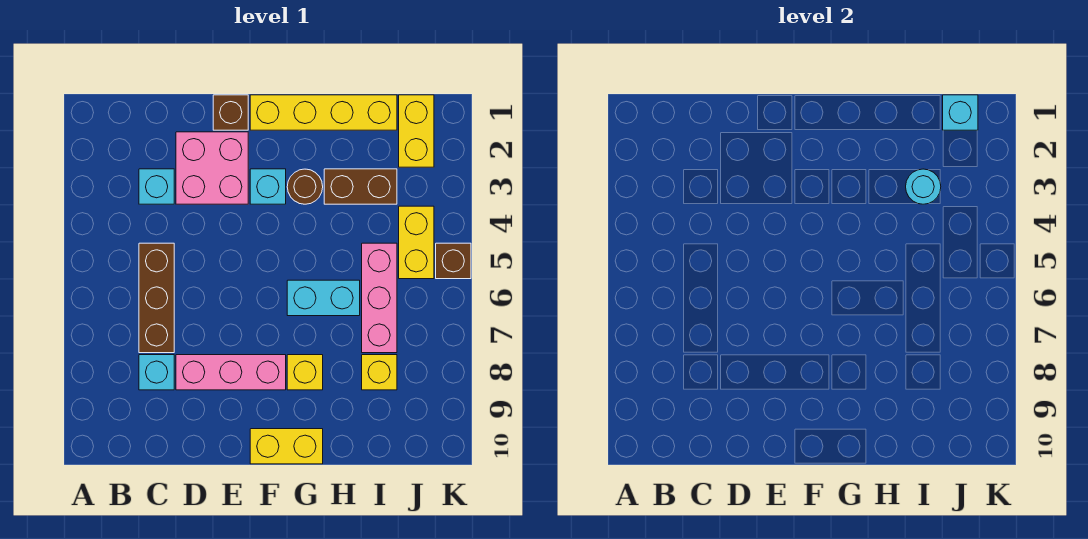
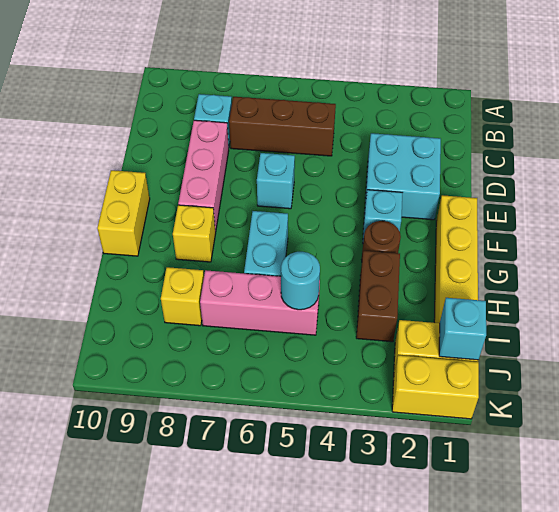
cyan brick C3 level 1 -> cyan brick E6 level 1
pink brick D2:E3 level 1 -> cyan brick D2:E3 level 1
brown brick E1 level 1 -> none
cyan round brick I3 level 2 -> cyan round brick I5 level 2
yellow brick J4:J5 level 1 -> yellow brick K1:K2 level 1
brown brick K5 level 1 -> none

